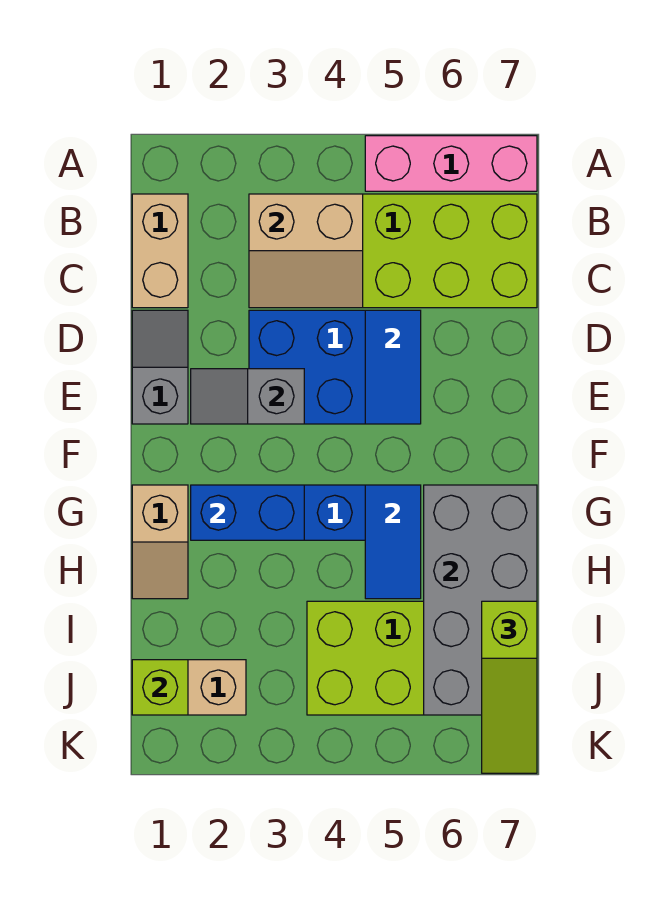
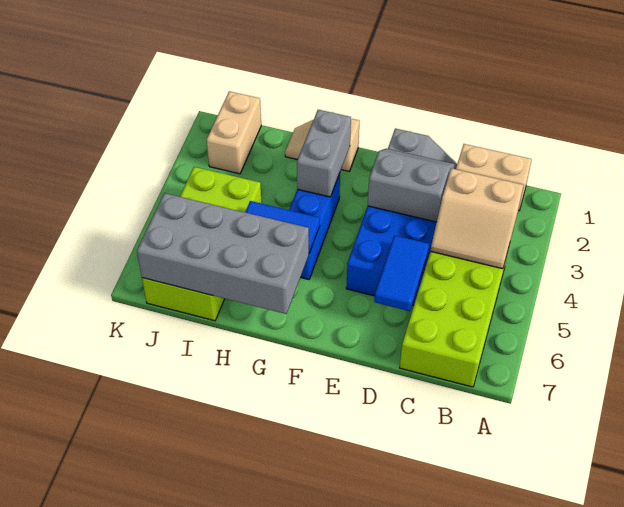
pink brick A5:A7 level 1 -> none
tan slope B3:C4 level 2 top B -> tan slope B3:C4 level 2 top 3
blue tile D5:E5 level 2 -> blue tile D5:D6 level 2
grey slope E2:E3 level 2 top 3 -> grey slope D2:E3 level 2 top 3
blue brick G2:G3 level 2 -> grey brick G2:G3 level 2
lime slope I7:K7 level 3 top I -> none
lime brick J1 level 2 -> none

